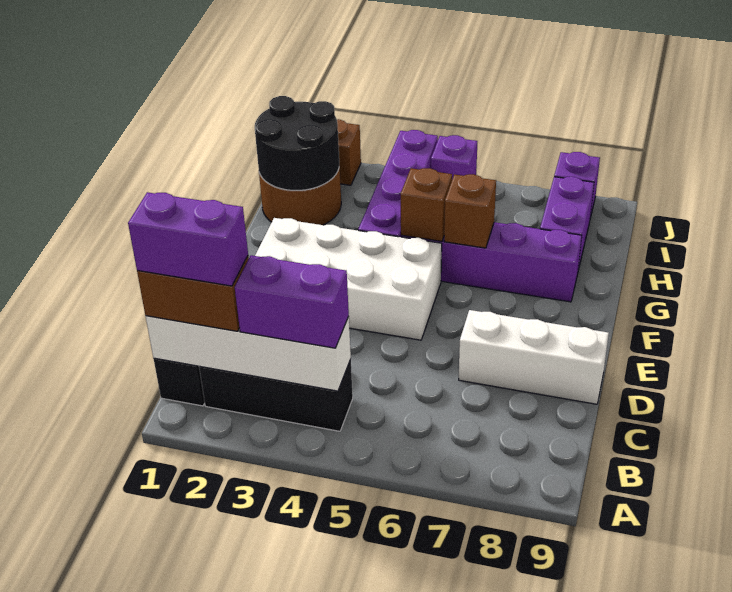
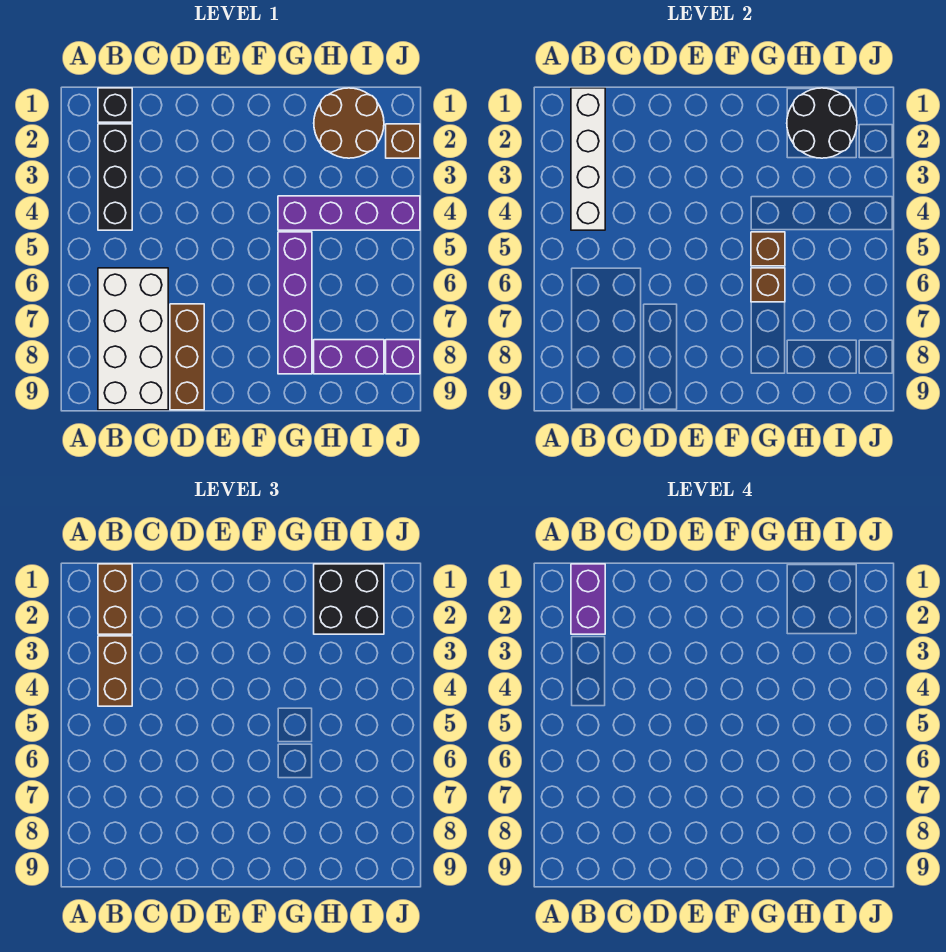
purple brick B3:B4 level 3 -> brown brick B3:B4 level 3
white brick D7:D9 level 1 -> brown brick D7:D9 level 1
white brick E2:F5 level 1 -> white brick B6:C9 level 1
none -> black brick H1:I2 level 3
purple brick J5 level 1 -> none

